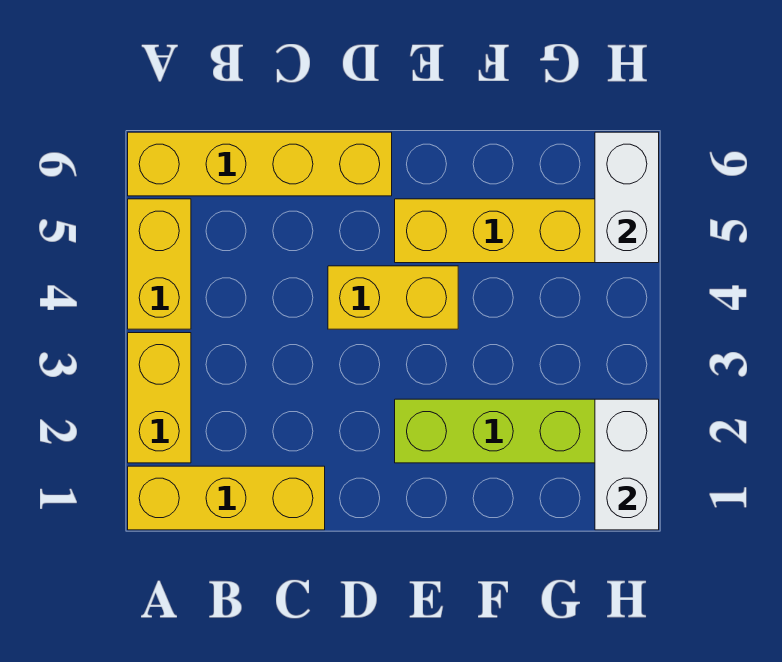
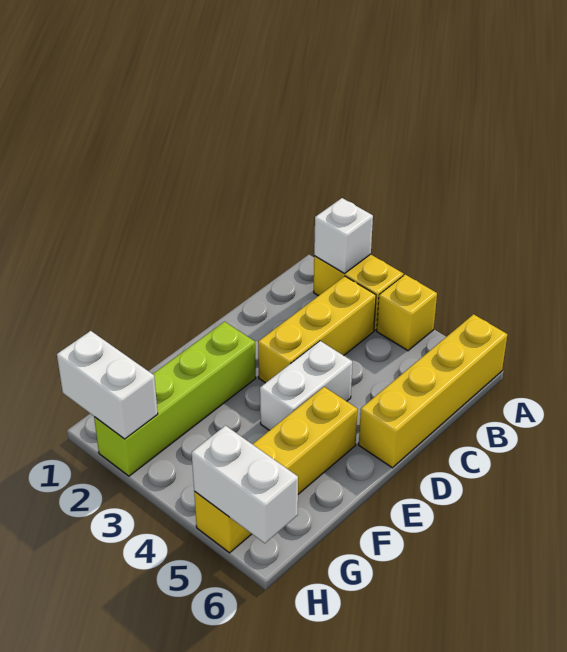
yellow brick A1:C1 level 1 -> yellow brick B3:D3 level 1
none -> white brick A2 level 2
yellow brick A4:A5 level 1 -> yellow brick A4 level 1
yellow brick D4:E4 level 1 -> white brick D4:E4 level 1

